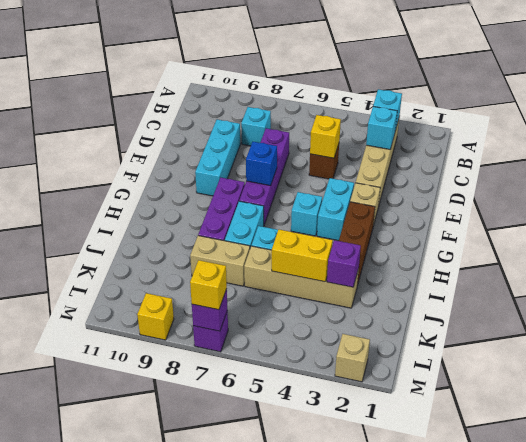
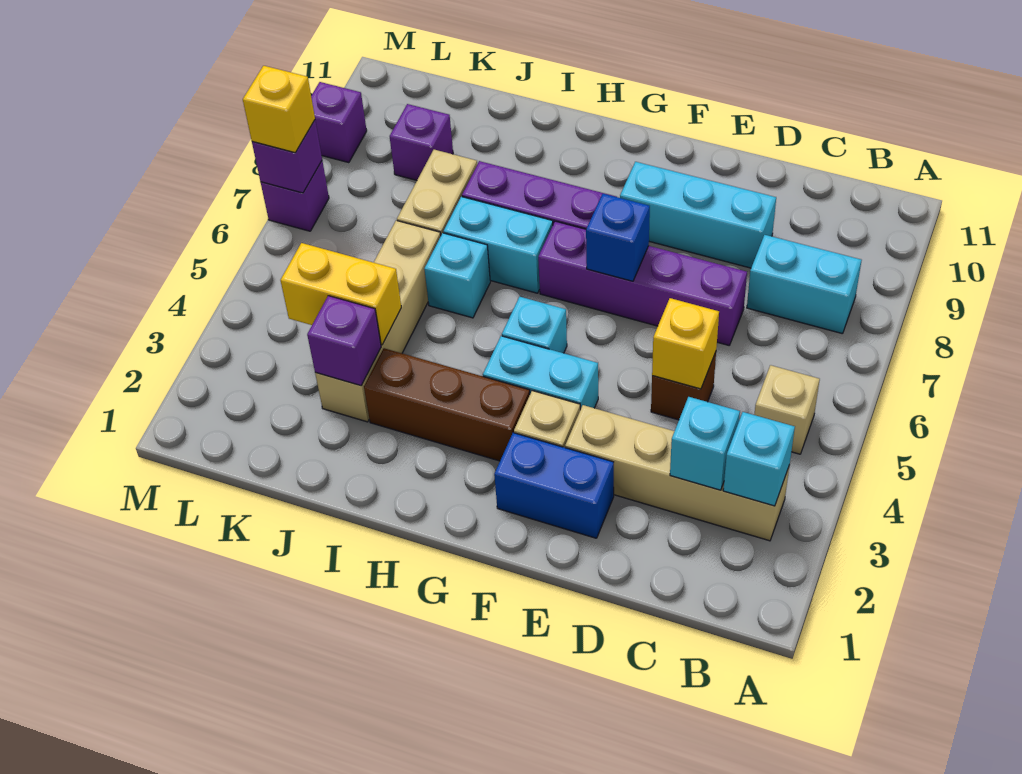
cyan brick C8 level 1 -> cyan brick B8:C8 level 1
none -> blue brick E2:F2 level 1
yellow brick J4:J5 level 2 -> yellow brick J4:K4 level 2
none -> purple brick K9 level 1
tan brick M2 level 1 -> tan brick B5 level 1
yellow brick M9 level 1 -> purple brick M9 level 1

